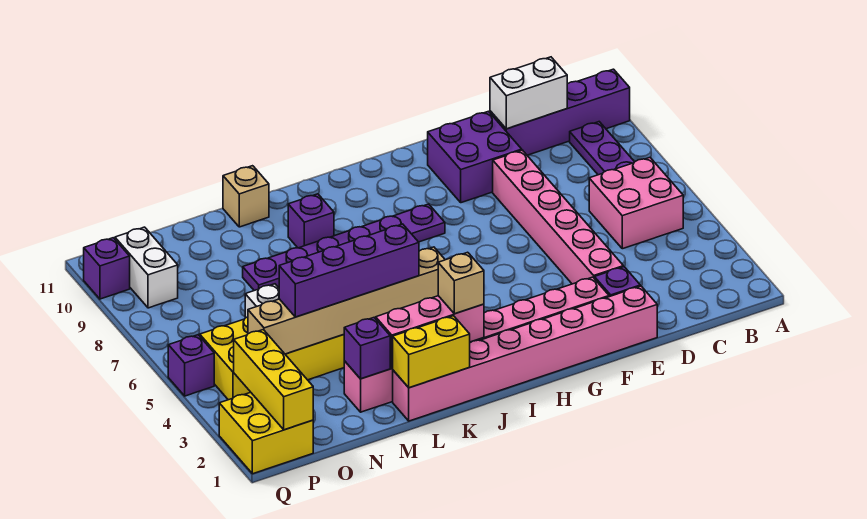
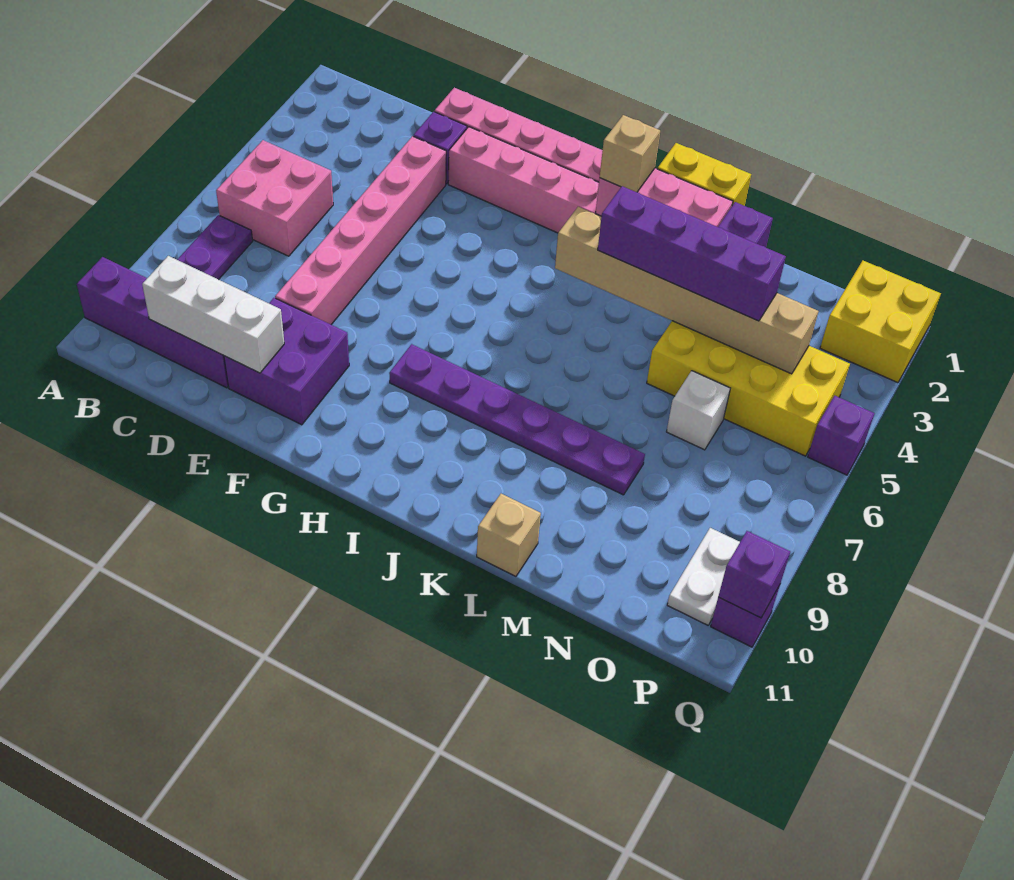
white brick C10:D10 level 2 -> white brick C10:E10 level 2
purple brick K9 level 1 -> purple brick Q10 level 2
yellow brick P1:P3 level 2 -> none
white brick P9:P10 level 1 -> white plate P9:P10 level 1

